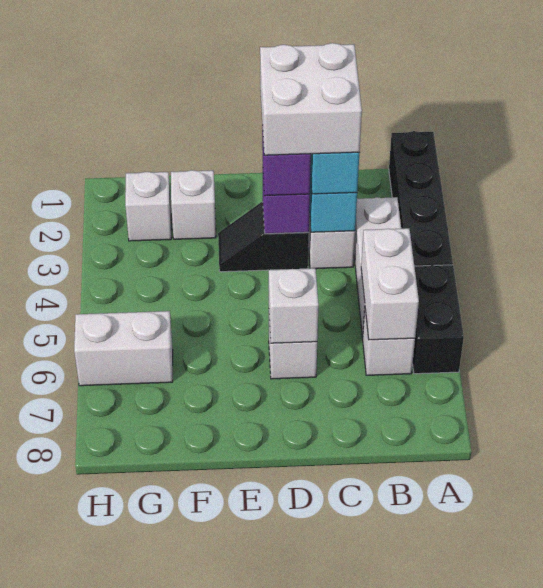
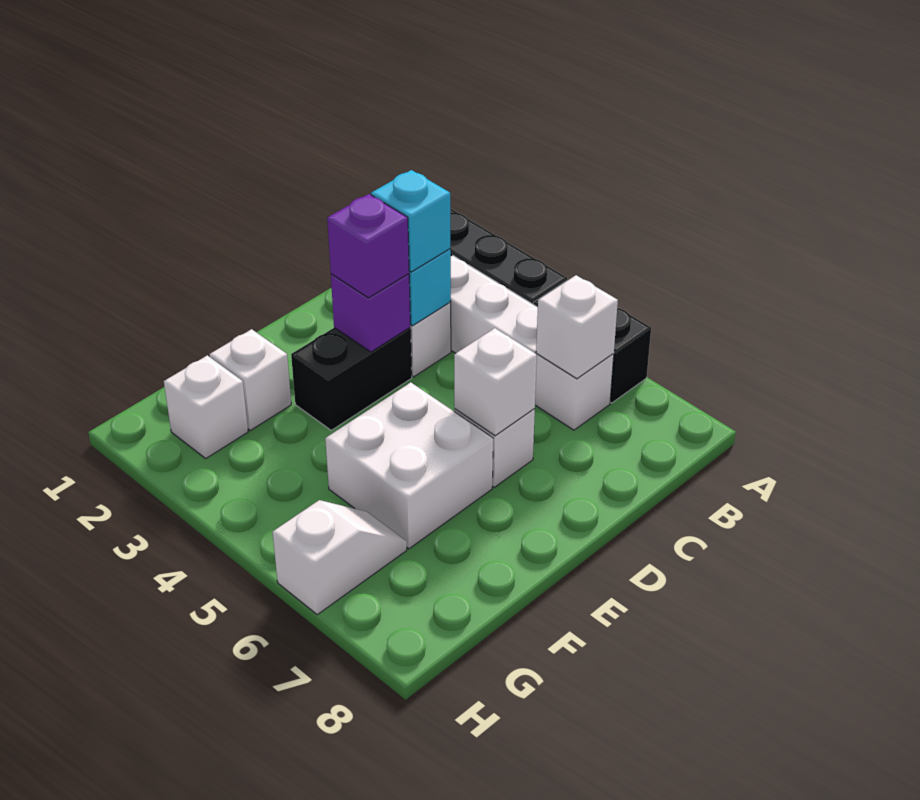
white brick B5:B6 level 2 -> white brick B6 level 2
white brick C2:D3 level 4 -> white brick E5:F6 level 1
black slope D3:E3 level 1 top D -> black brick D3:E3 level 1
white brick G6:H6 level 1 -> white slope G6:H6 level 1 top H

